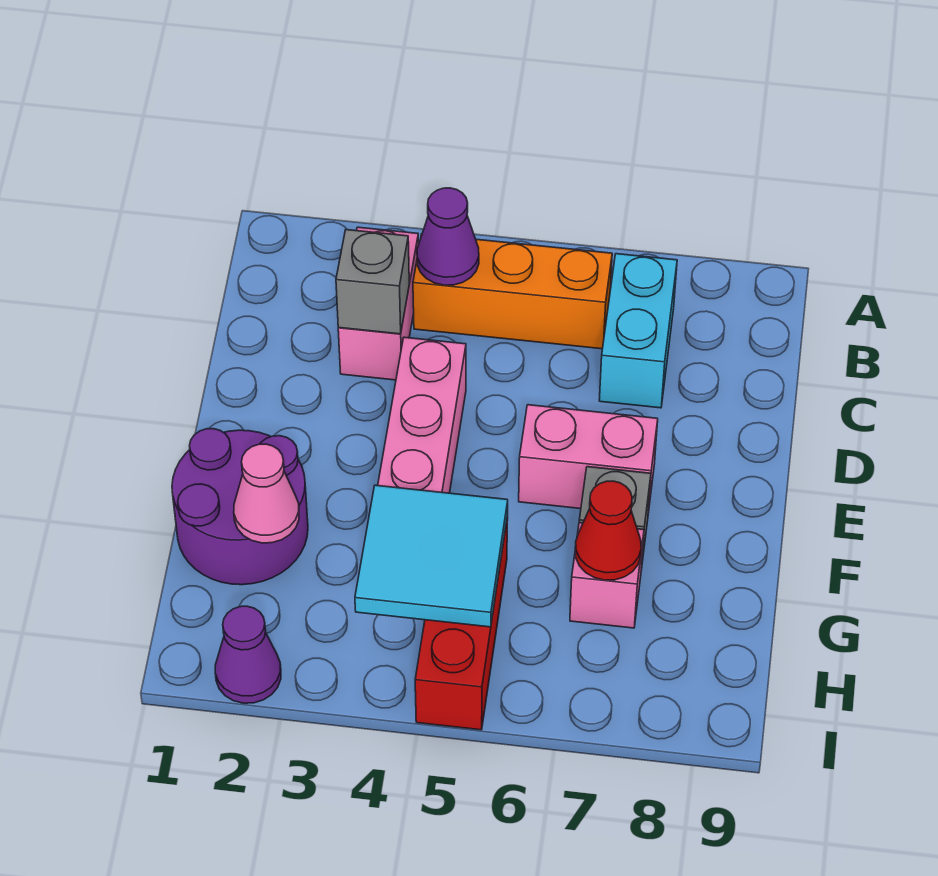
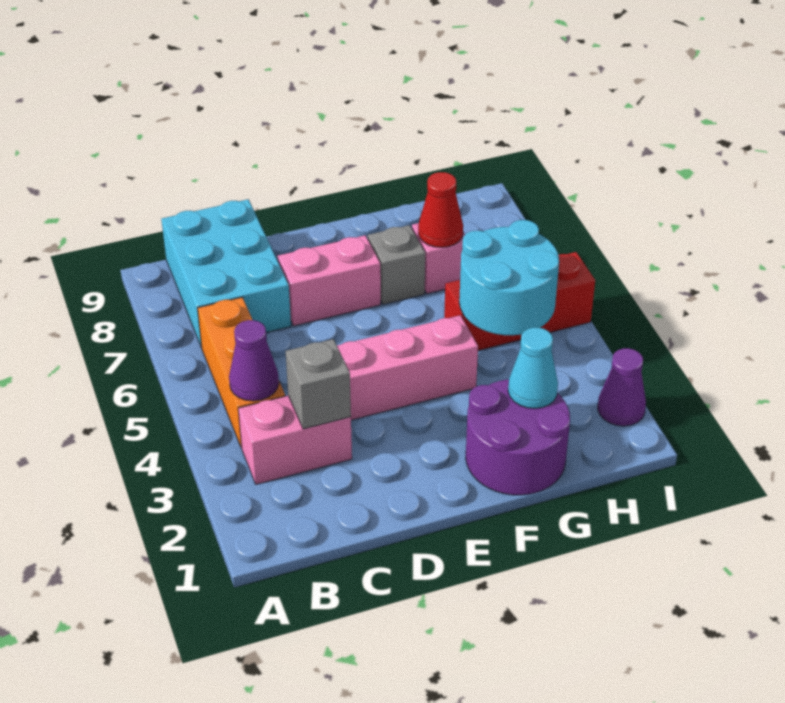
cyan brick B7:C7 level 1 -> cyan brick B7:C9 level 1
pink brick E6:E7 level 1 -> pink brick D7:E7 level 1
pink cone G2 level 2 -> cyan cone G2 level 2
cyan tile G4:H5 level 2 -> cyan round brick G4:H5 level 2

